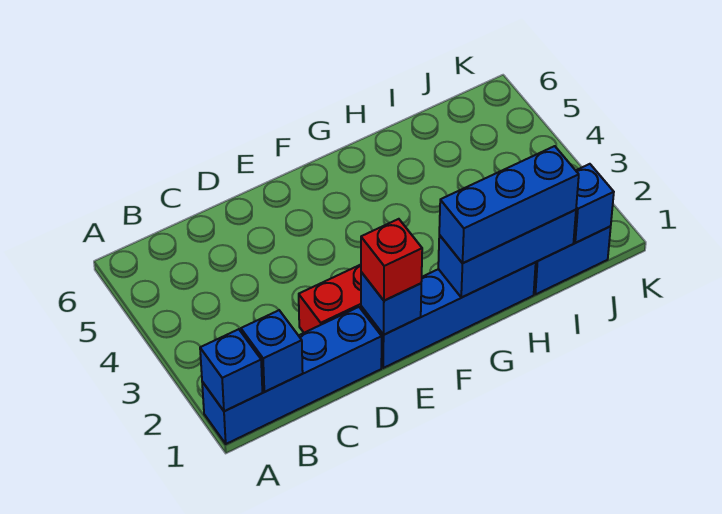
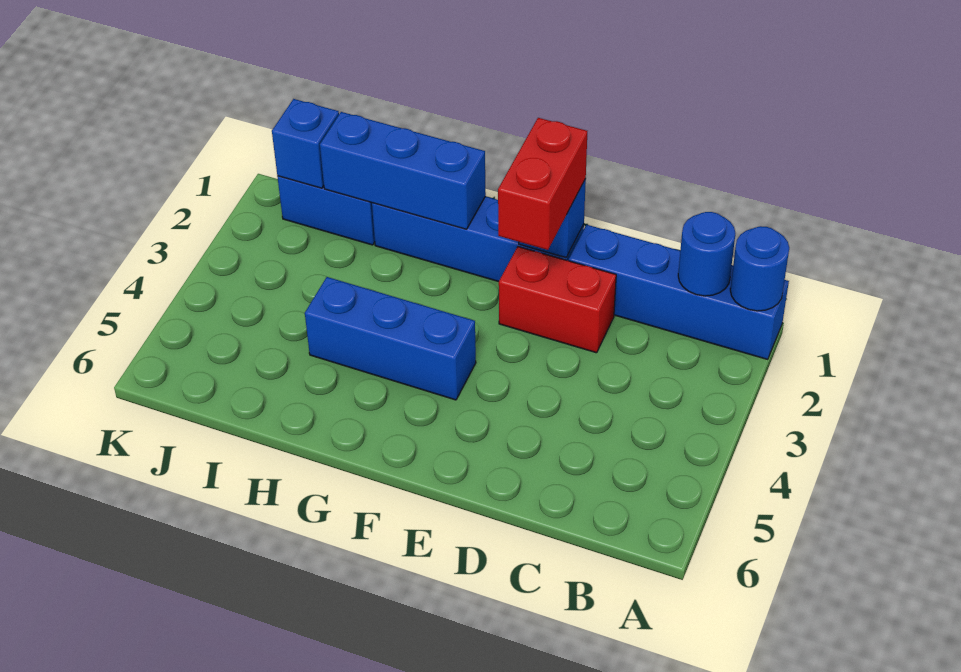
blue brick A1 level 2 -> blue round brick A1 level 2
blue brick B1 level 2 -> blue round brick B1 level 2
red brick E1 level 3 -> red brick E1:E2 level 3
blue brick G1:I1 level 3 -> blue brick F4:H4 level 1

